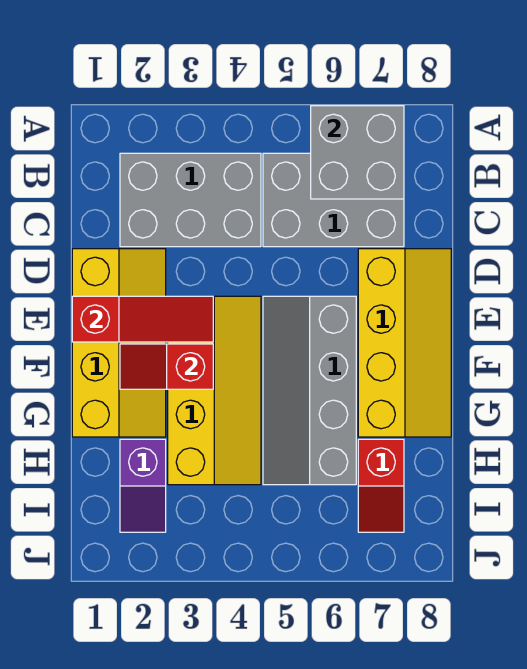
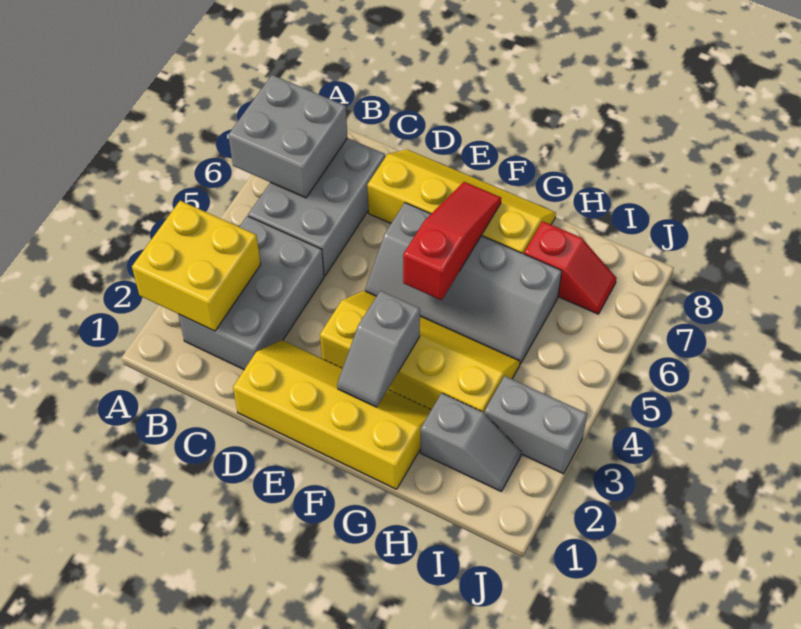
none -> yellow brick A2:B3 level 2
red slope E1:E3 level 2 top 1 -> red slope F5:F7 level 2 top 5
red slope F2:F3 level 2 top 3 -> grey slope F2:F3 level 2 top 3
purple slope H2:I2 level 1 top H -> grey slope H2:I2 level 1 top H
none -> grey brick I3:J3 level 1

